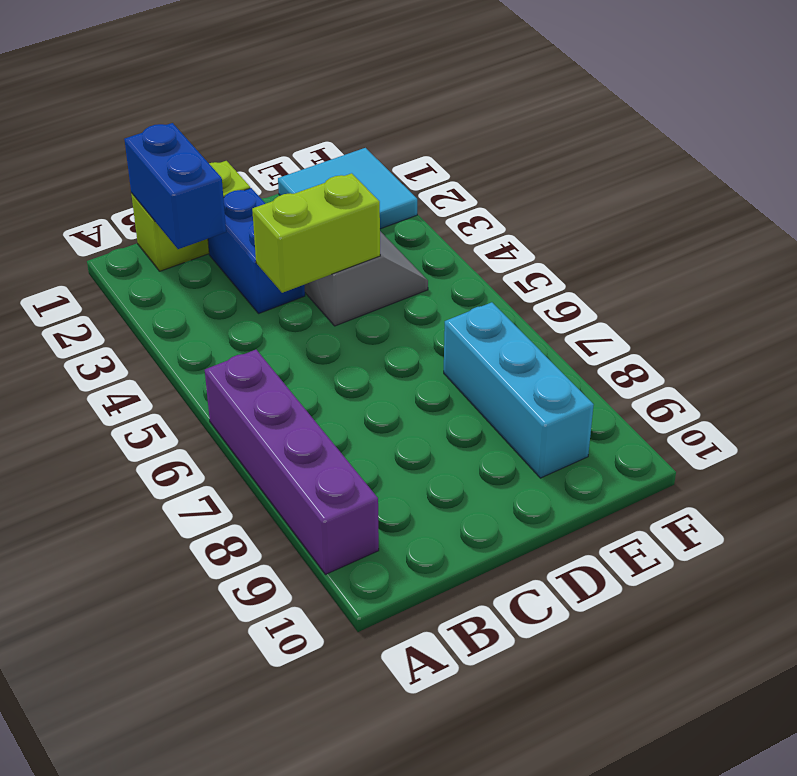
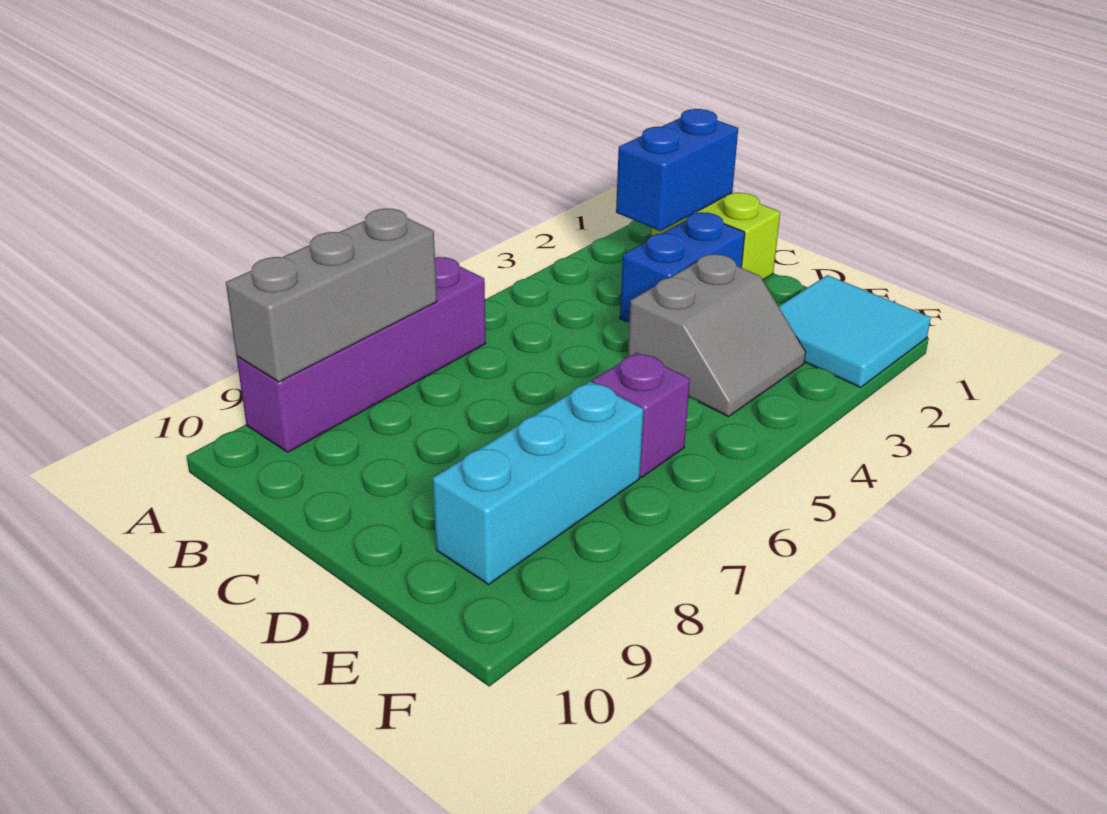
none -> grey brick A7:A9 level 2
lime brick C4:D4 level 2 -> none
none -> purple brick E6 level 1

